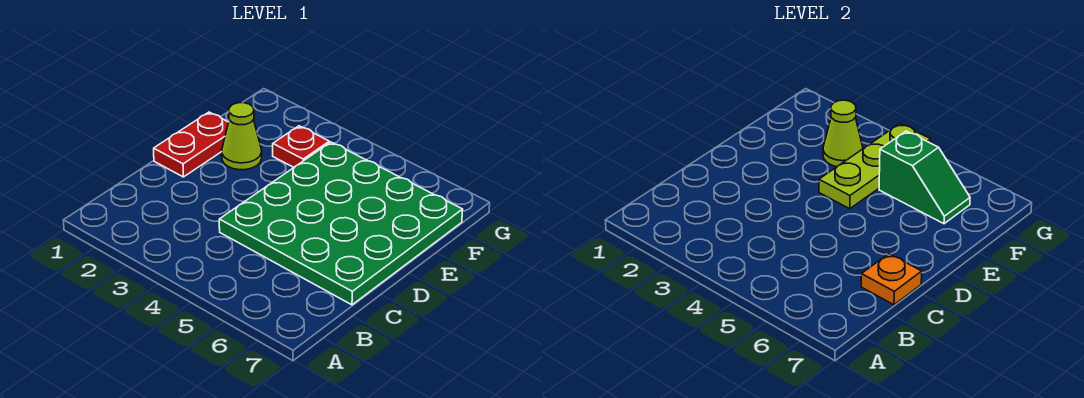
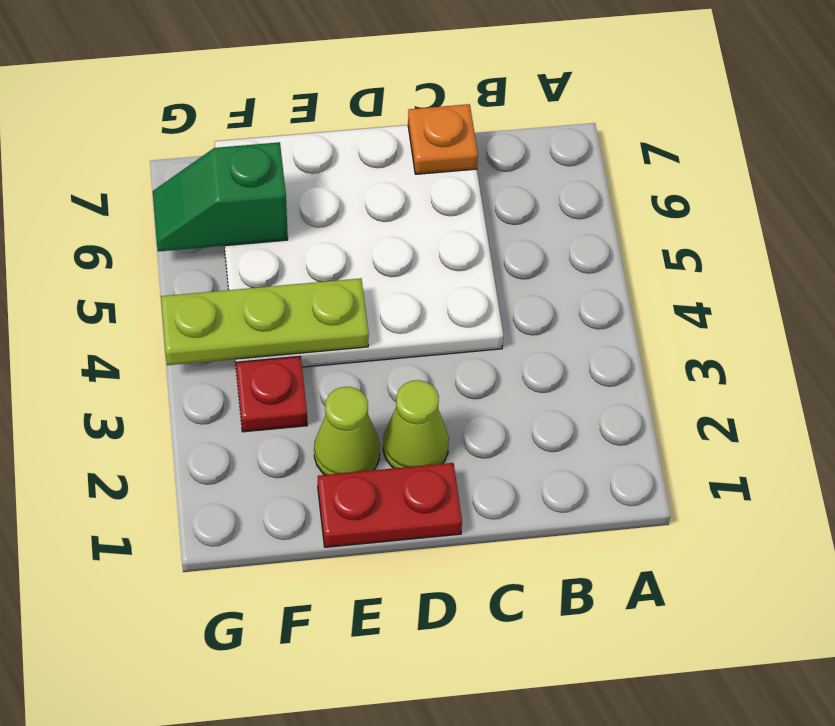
green plate C4:F7 level 1 -> white plate C4:F7 level 1
lime cone F3 level 2 -> lime cone D2 level 1
green slope F5:F6 level 2 top 5 -> green slope F6:G6 level 2 top F

